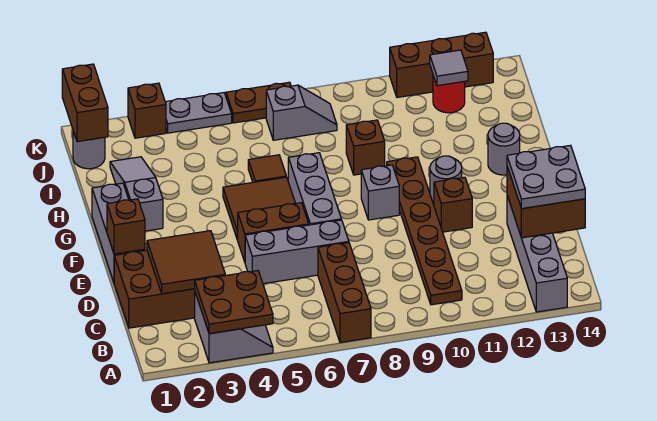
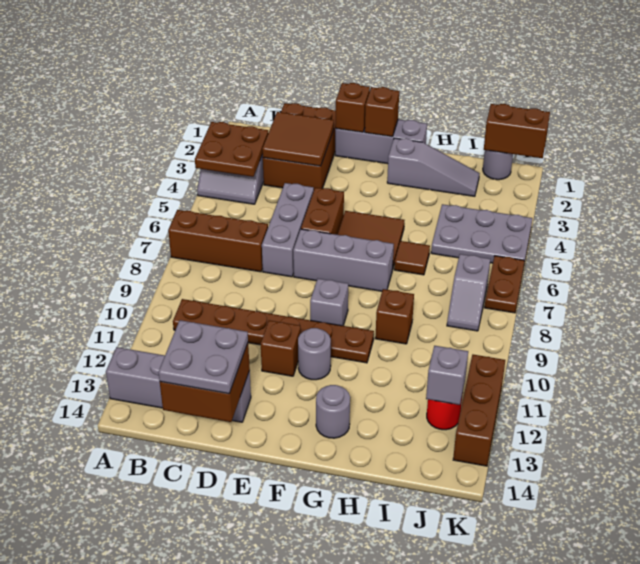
grey tile J12 level 2 -> grey brick J12 level 2
brown brick K3 level 1 -> brown brick F1 level 2
grey plate K4:K5 level 1 -> grey plate I4:K5 level 1

